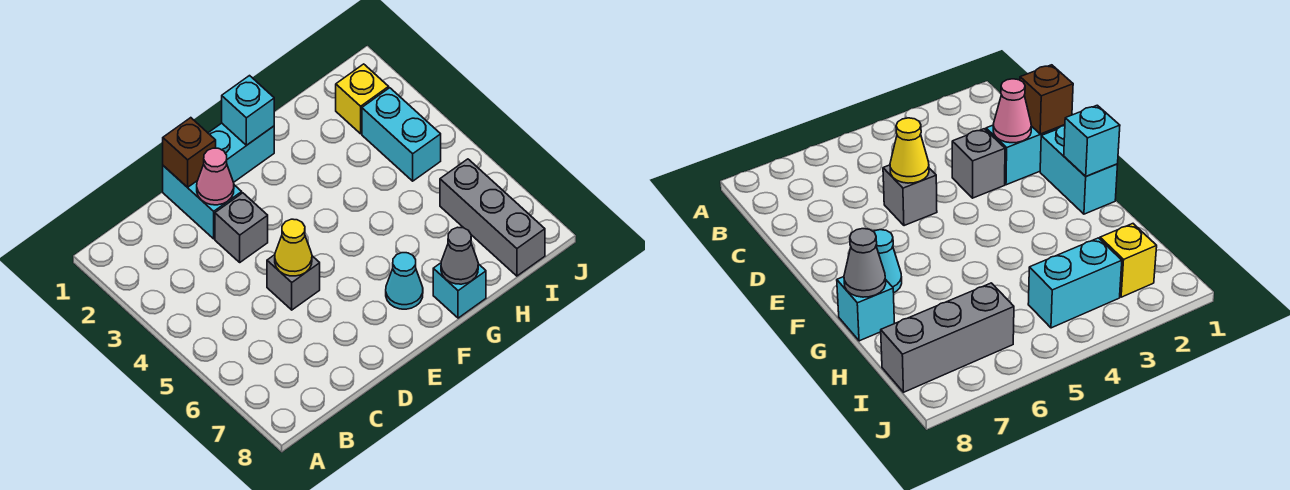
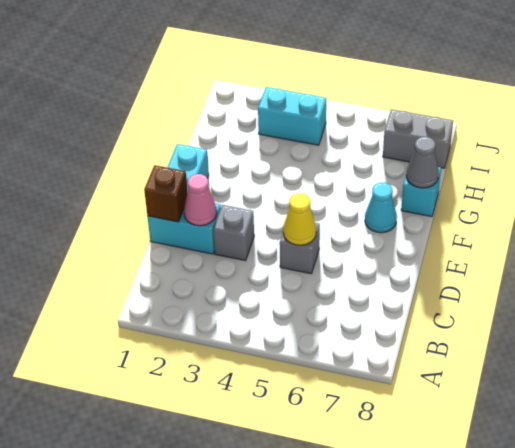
cyan brick F1 level 2 -> none
yellow brick I2 level 1 -> none
grey brick I6:I8 level 1 -> grey brick I7:I8 level 1

